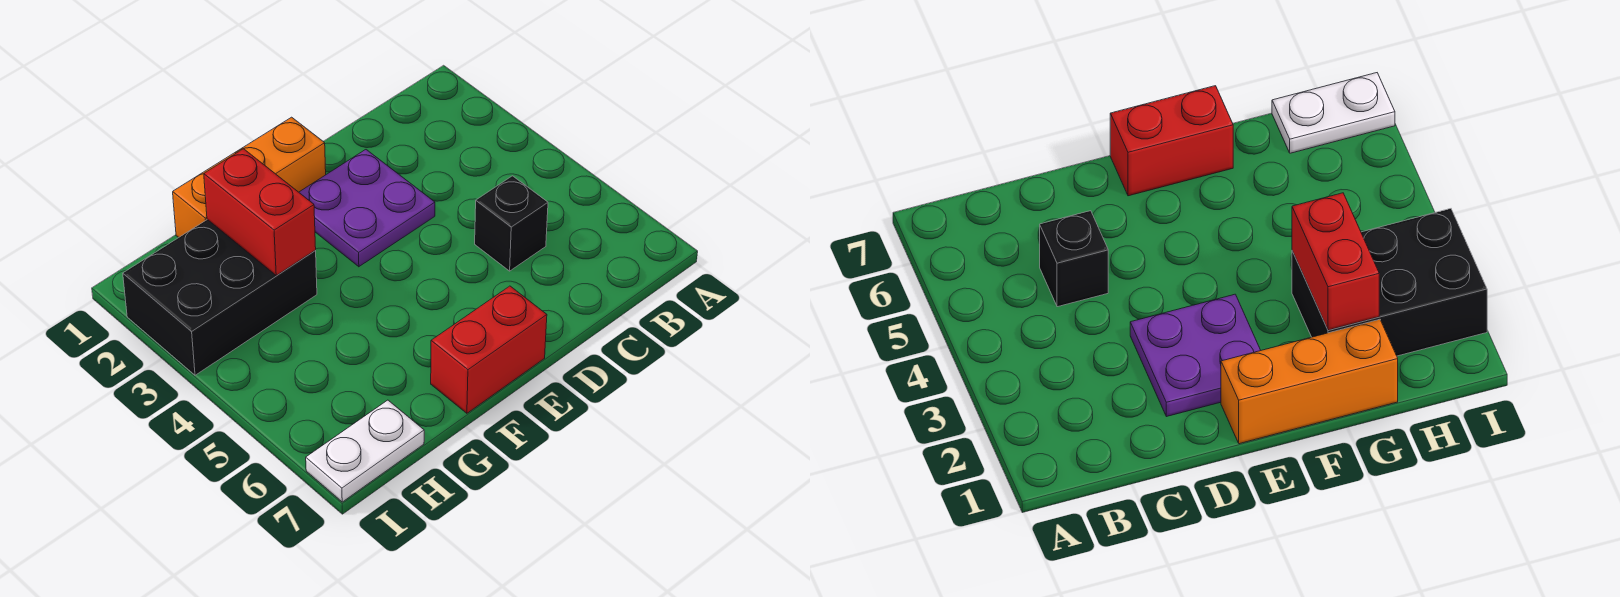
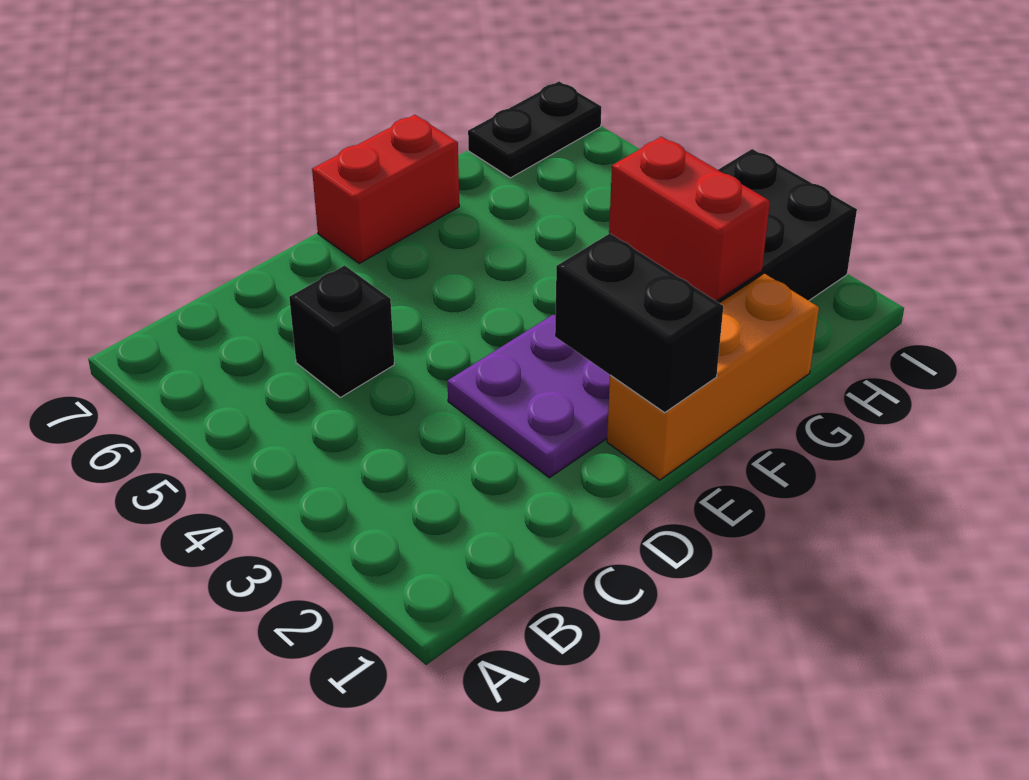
none -> black brick E1:E2 level 2
white plate H7:I7 level 1 -> black plate H7:I7 level 1

